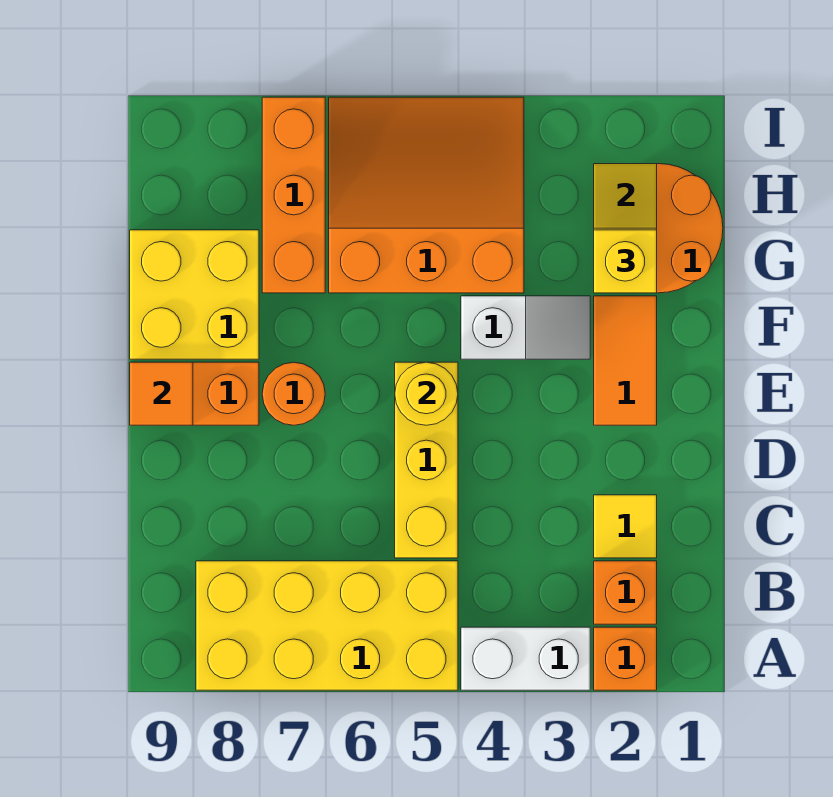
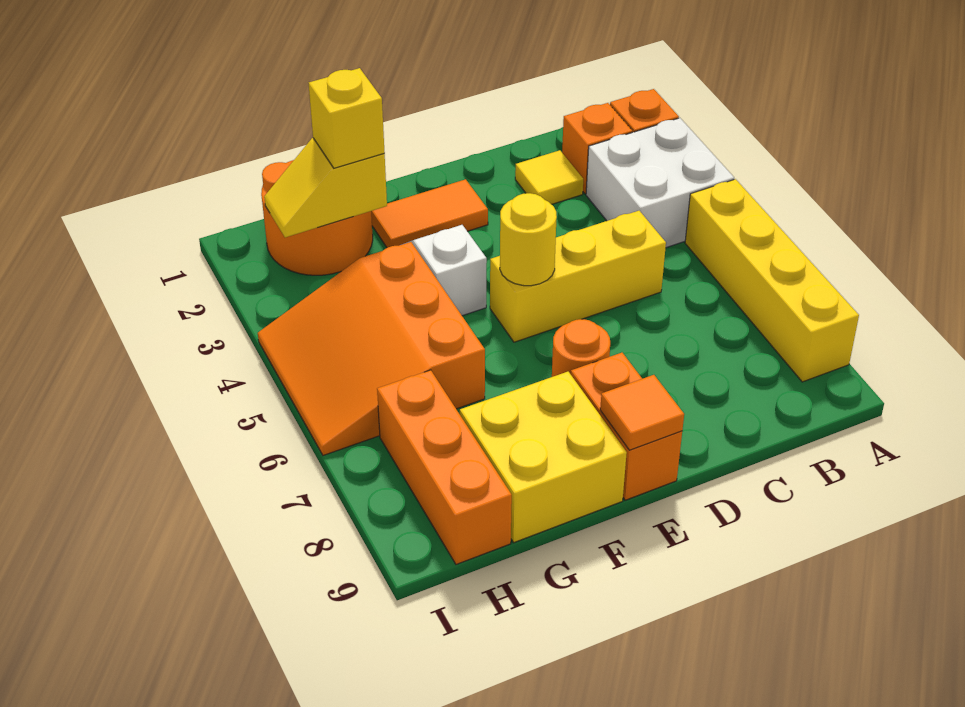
white brick A3:A4 level 1 -> white brick A3:B4 level 1
yellow brick A5:B8 level 1 -> yellow brick A5:A8 level 1
orange brick G7:I7 level 1 -> orange brick H7:H9 level 1

